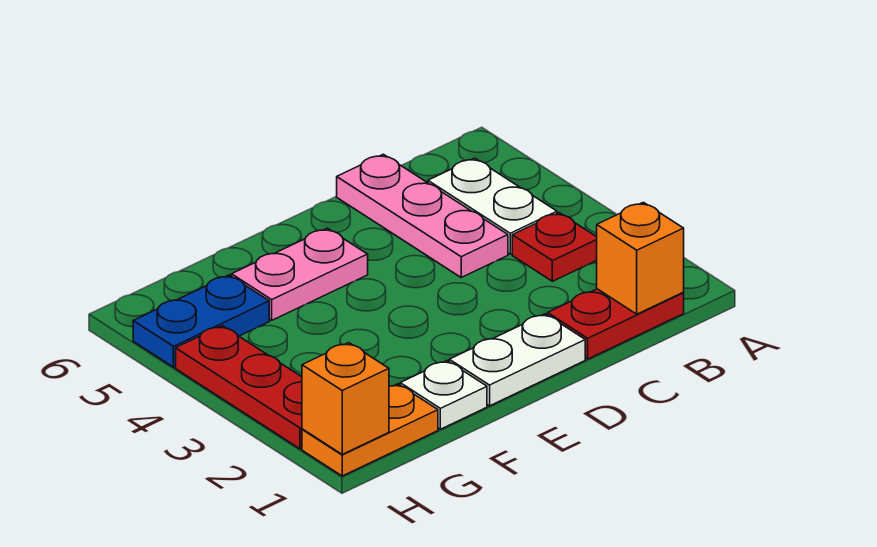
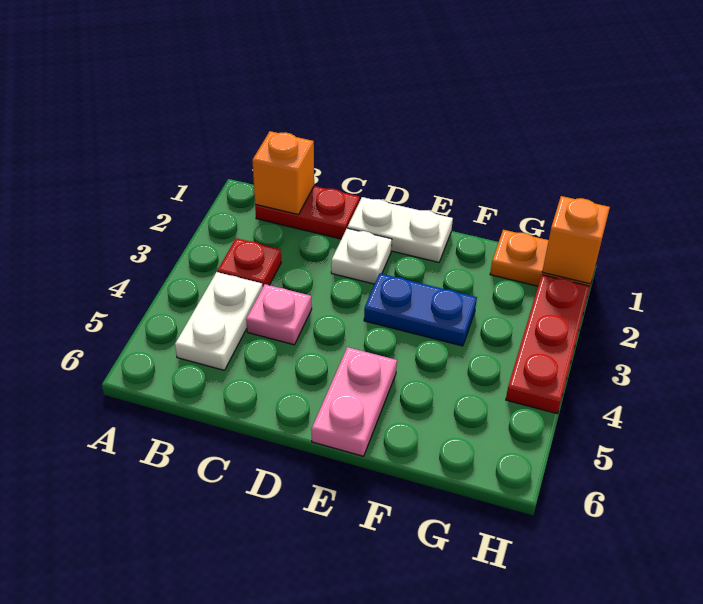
pink plate C4:C6 level 1 -> pink plate C4 level 1
pink plate E5:F5 level 1 -> pink plate E5:E6 level 1
white plate F1 level 1 -> white plate D2 level 1
blue plate G5:H5 level 1 -> blue plate E3:F3 level 1

